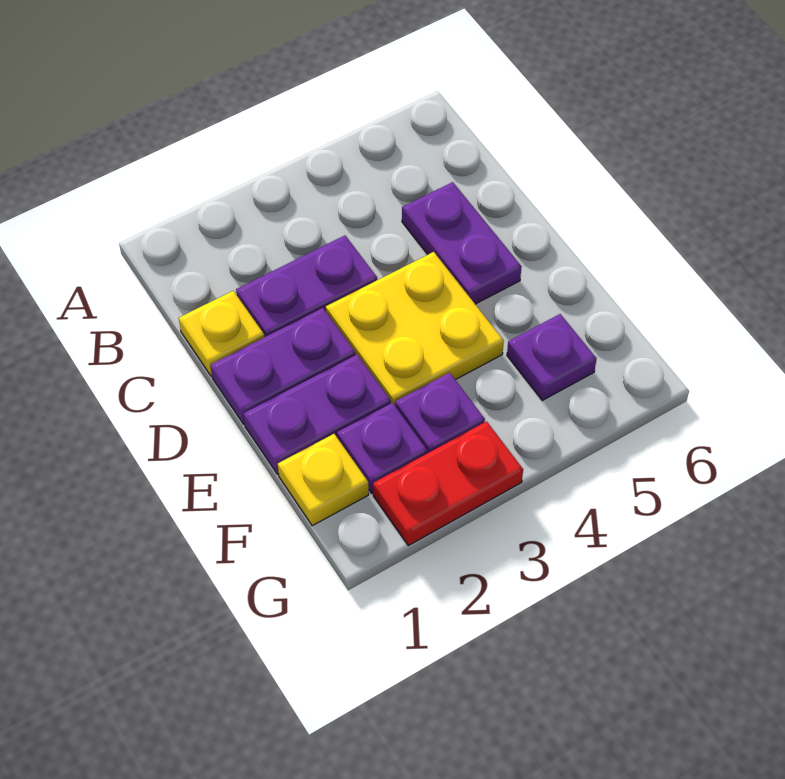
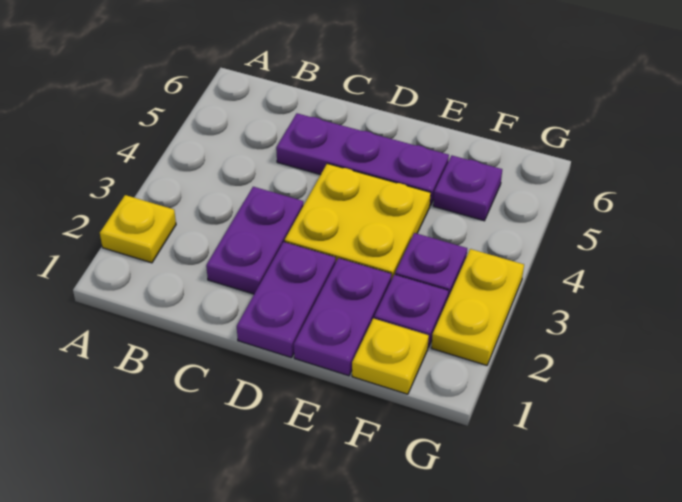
yellow plate C1 level 1 -> yellow plate A2 level 1
purple plate C5:D5 level 1 -> purple plate C5:E5 level 1
red plate G2:G3 level 1 -> yellow plate G2:G3 level 1

